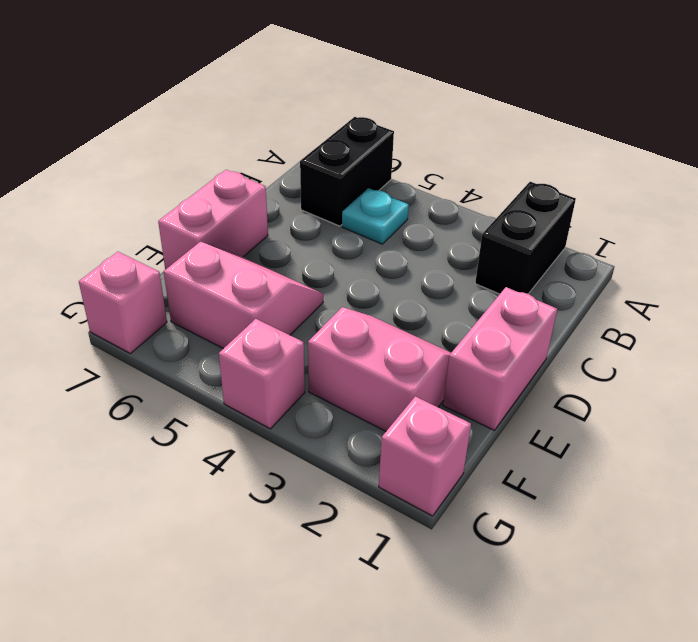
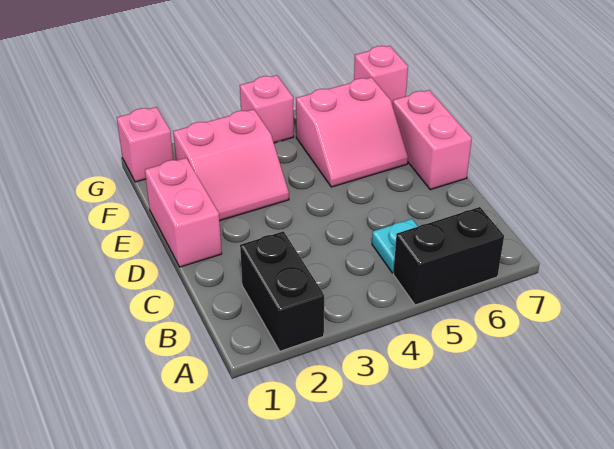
black brick A6:B6 level 1 -> black brick A5:A6 level 1

